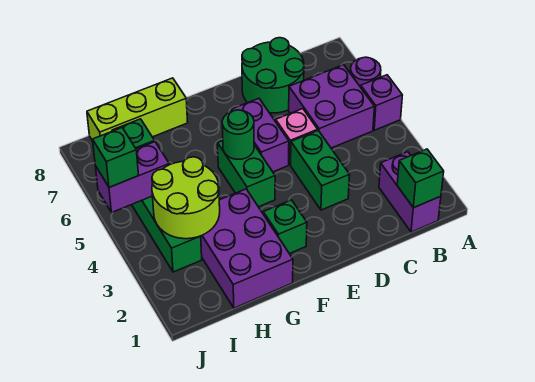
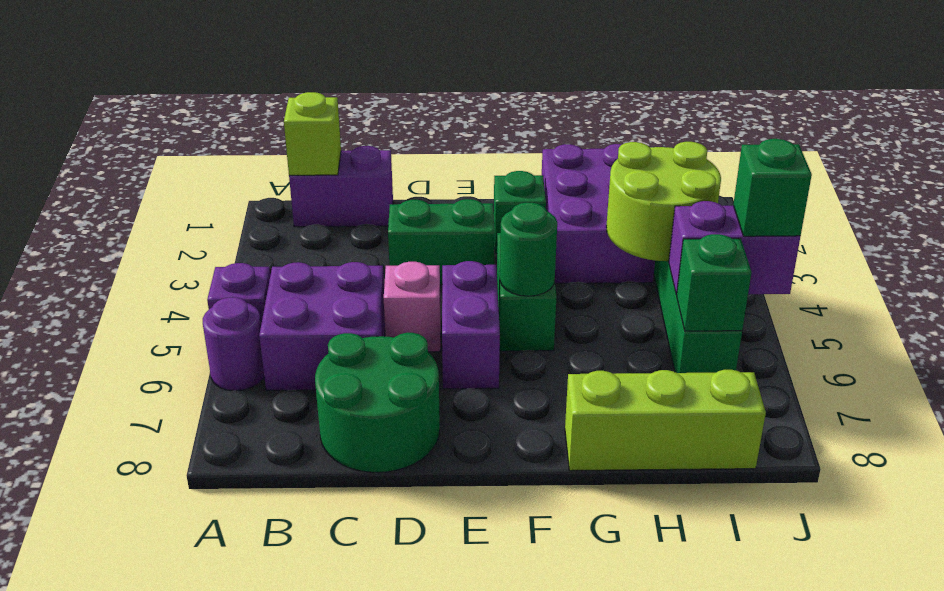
purple brick B1:B2 level 1 -> purple brick B1:C1 level 1
green brick B1 level 2 -> lime brick B1 level 2
green brick D3:D4 level 1 -> green brick D3:E3 level 1

